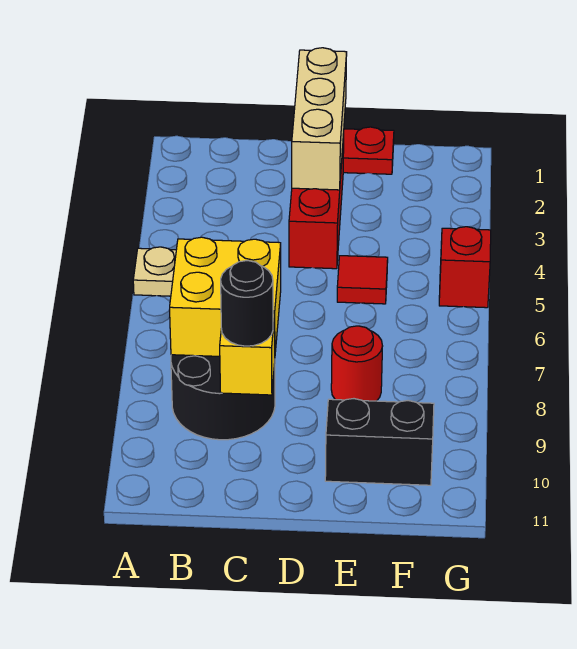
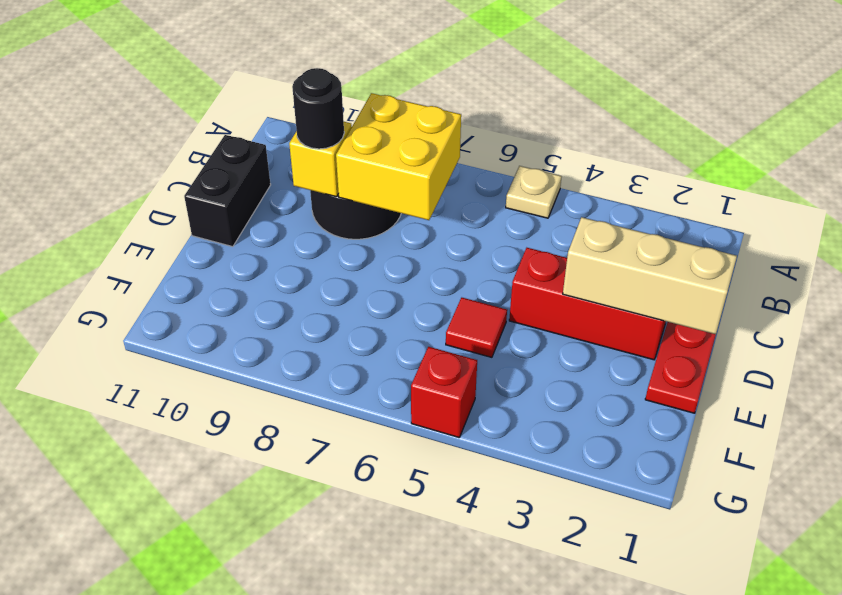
red round brick E8 level 1 -> none
black brick E10:F10 level 1 -> black brick C11:D11 level 1

